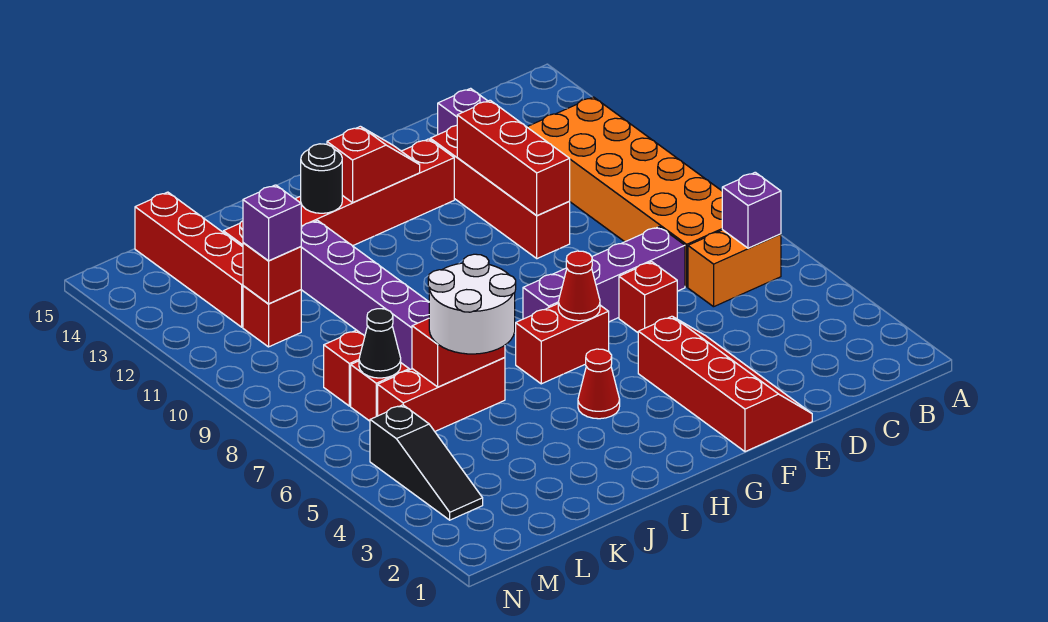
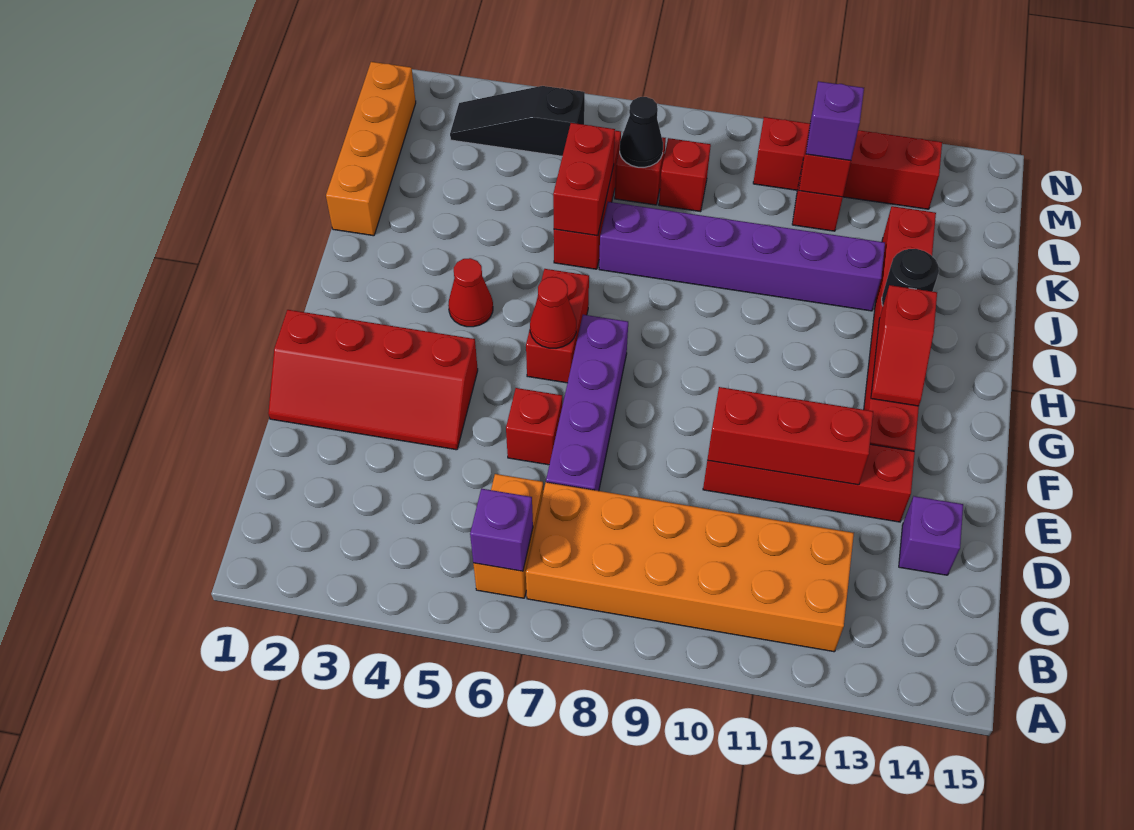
none -> orange brick J1:M1 level 1
white round brick J5:K6 level 3 -> none
red brick L12:L15 level 1 -> red brick M10:M13 level 1

